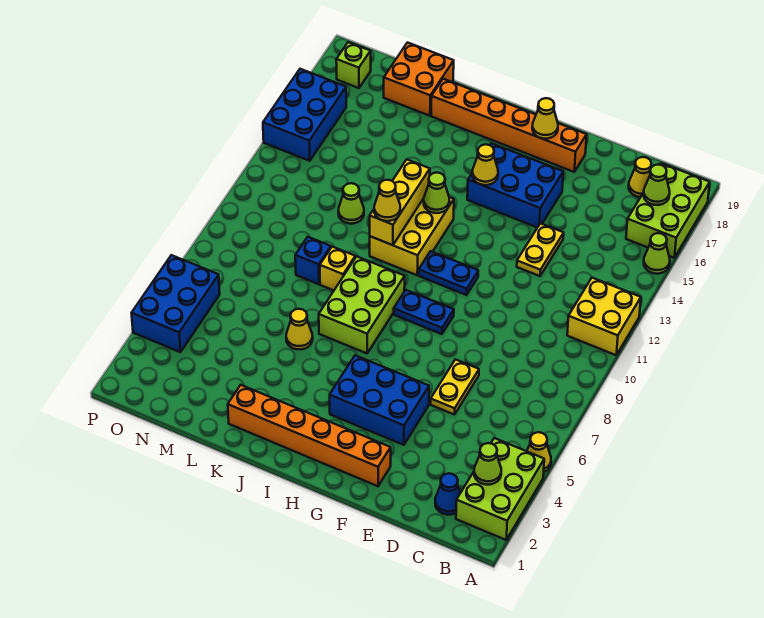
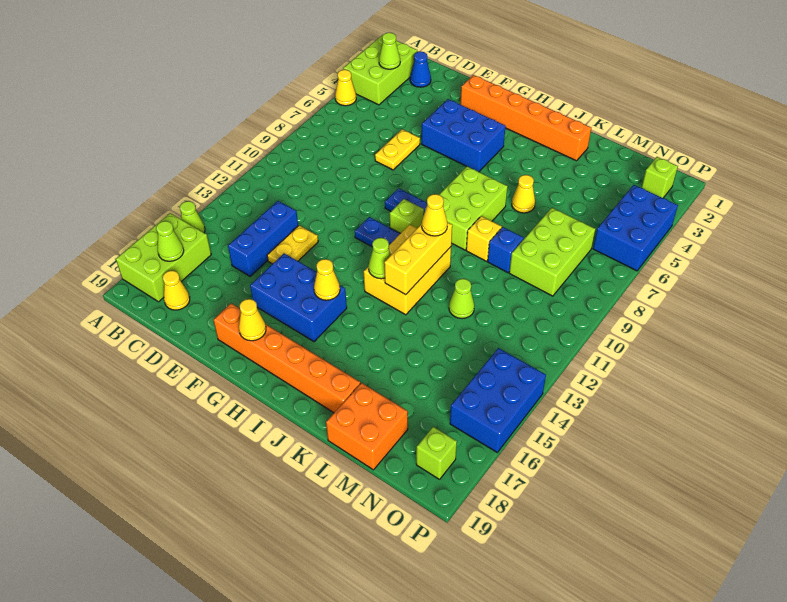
yellow brick A11:B12 level 1 -> none
none -> blue brick D13:D15 level 1
none -> lime brick H10 level 1
none -> lime brick M7:N9 level 1
none -> lime brick O2 level 1

